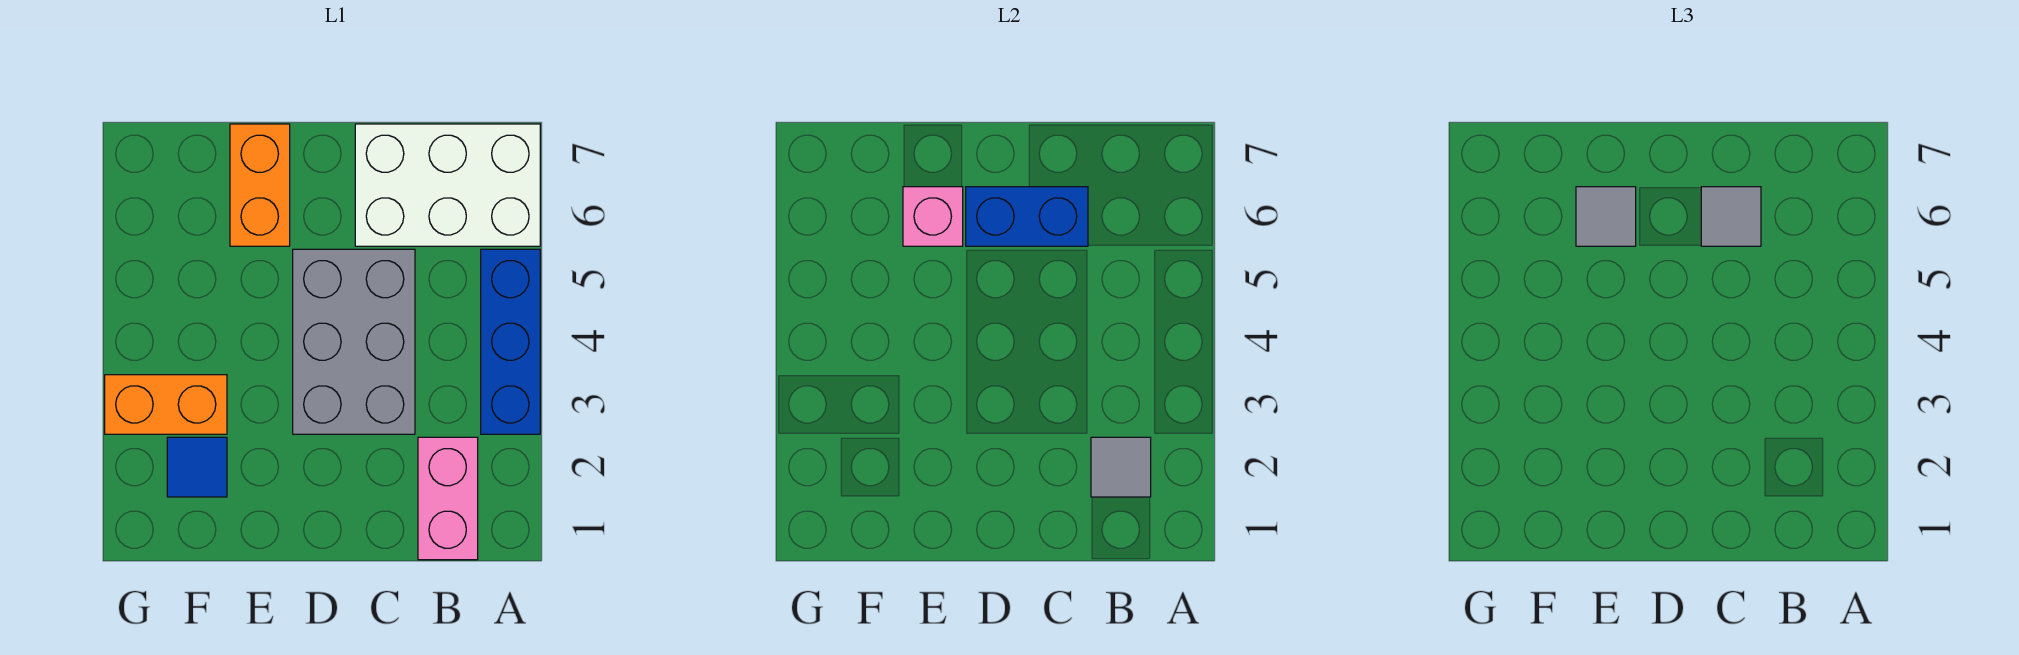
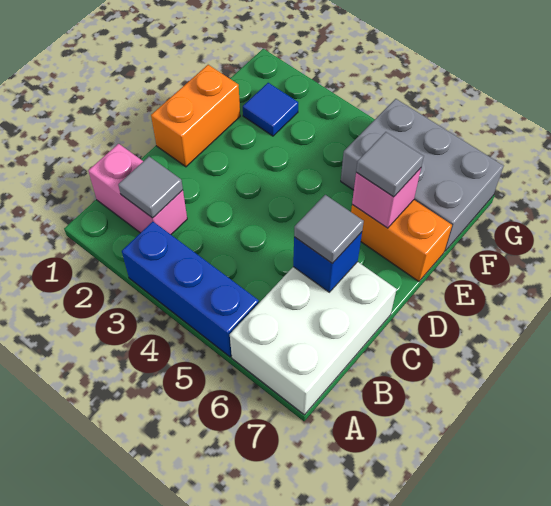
grey brick C3:D5 level 1 -> grey brick F5:G7 level 1
blue brick C6:D6 level 2 -> blue brick C6 level 2
orange brick F3:G3 level 1 -> orange brick D1:E1 level 1

